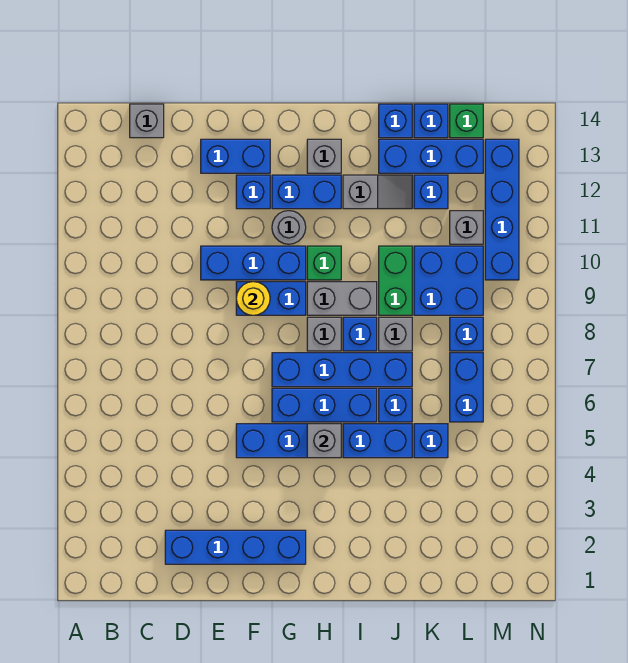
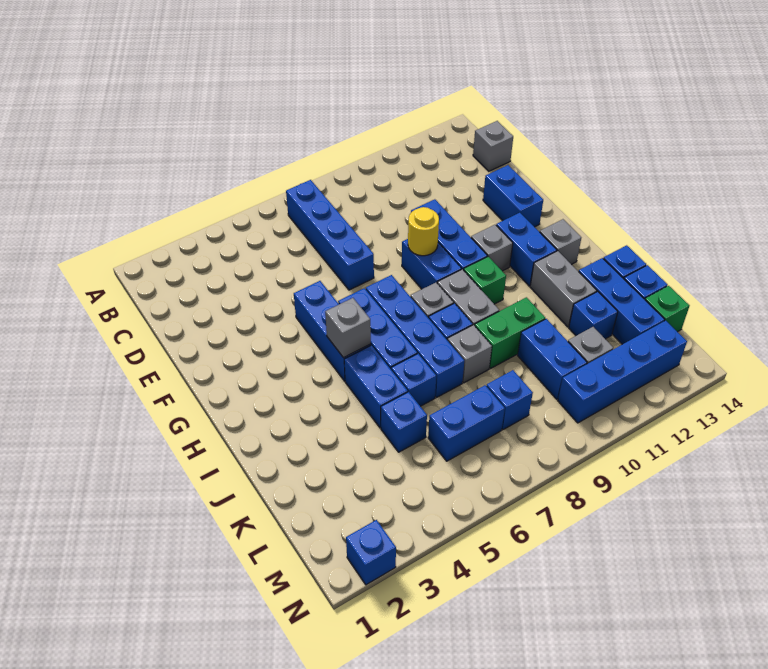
blue brick D2:G2 level 1 -> blue brick B7:E7 level 1
blue brick F12 level 1 -> blue brick N2 level 1
grey round brick G11 level 1 -> grey brick G11 level 1
grey slope I12:J12 level 1 top I -> grey brick I12:J12 level 1
blue brick K9:L10 level 1 -> blue brick K10:L10 level 1

